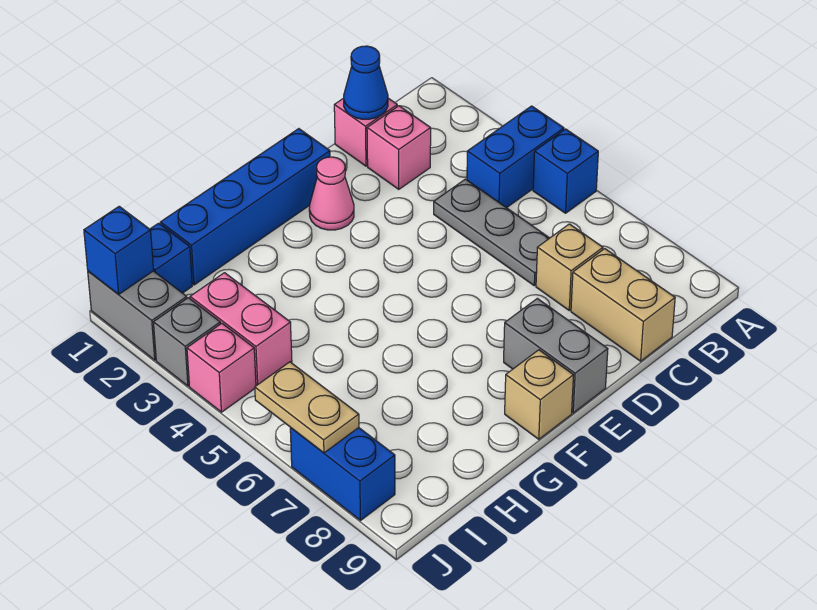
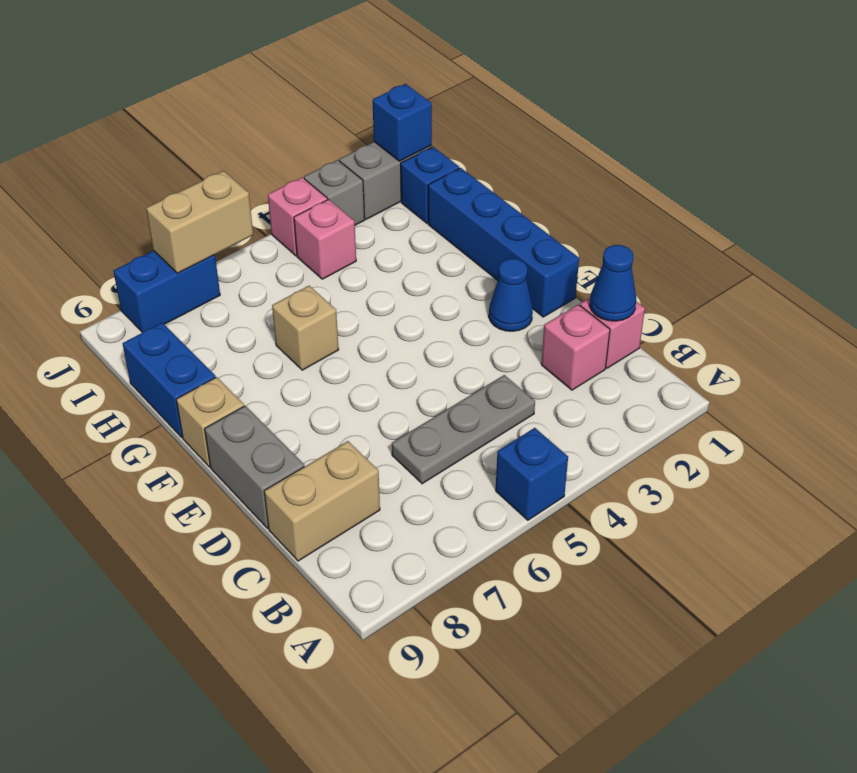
blue brick A4:B4 level 1 -> blue brick G9:H9 level 1
tan brick C7 level 1 -> tan brick G6 level 1
pink cone E2 level 1 -> blue cone E2 level 1
grey brick E8:E9 level 1 -> grey brick D9:E9 level 1
pink brick I3:I4 level 1 -> pink brick I4 level 1
tan plate J6:J7 level 2 -> tan brick J6:J7 level 2

